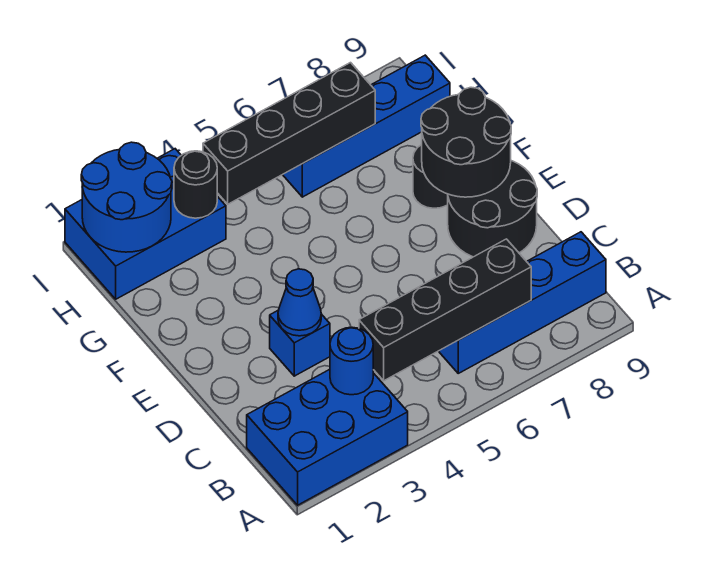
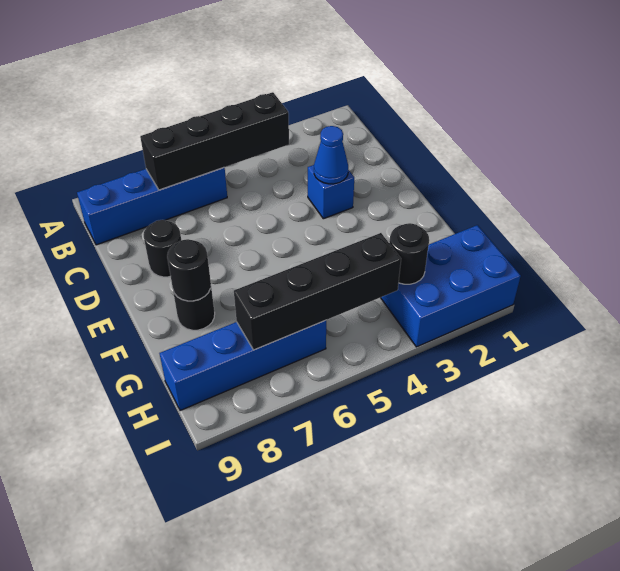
blue brick A1:B3 level 1 -> none
blue round brick B3 level 2 -> none
black round brick D8:E9 level 1 -> black round brick D8 level 1
black round brick E8:F9 level 2 -> black round brick F8 level 2
blue round brick H1:I2 level 2 -> none

